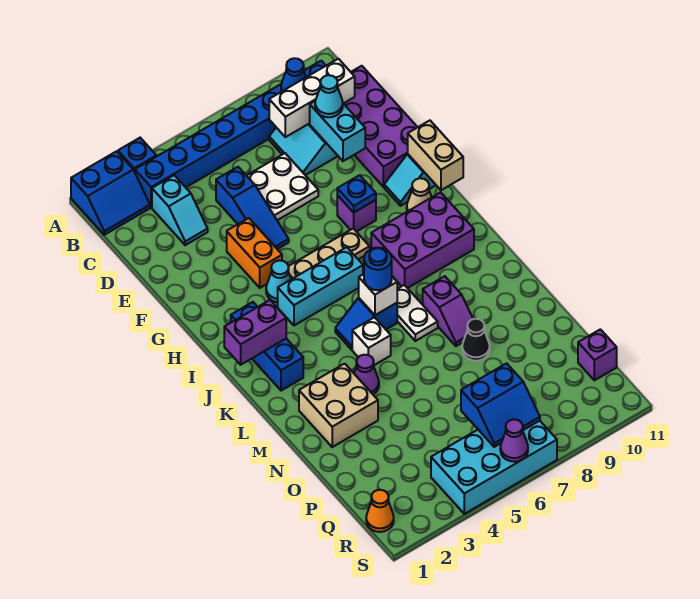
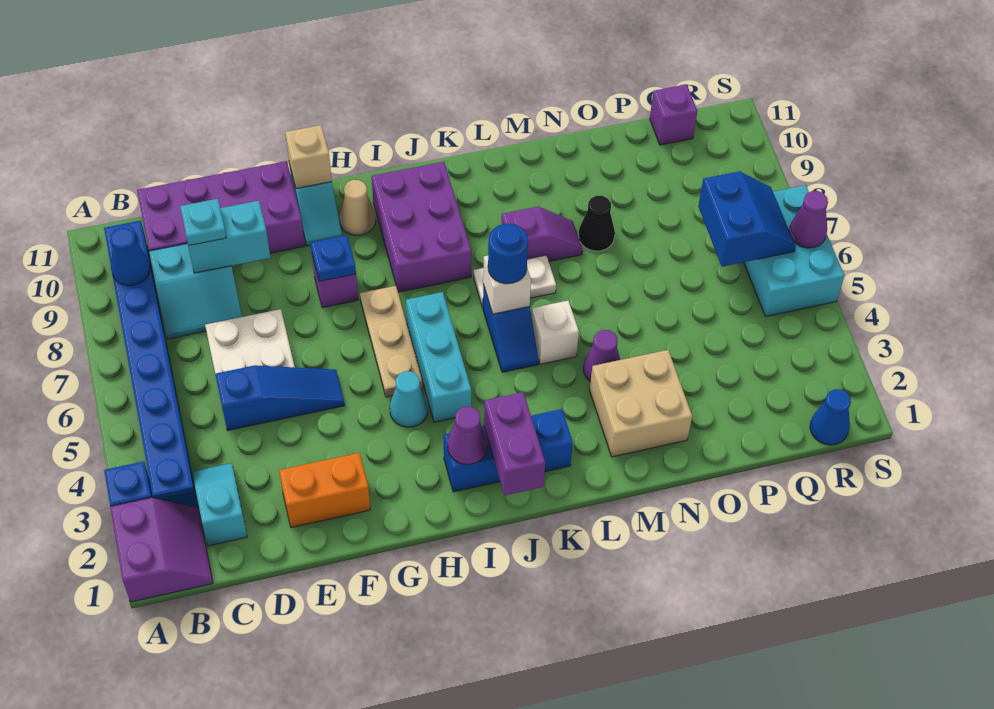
blue slope A1:B2 level 1 top A -> purple slope A1:B2 level 1 top A
cyan slope C3:D3 level 1 top C -> cyan slope C2:C3 level 1 top 2
white brick C8:C10 level 2 -> none
cyan cone D9 level 3 -> cyan plate D9 level 3
orange brick F4:G4 level 1 -> orange brick E2:F2 level 1
tan brick G11:H11 level 2 -> tan brick G11 level 2
none -> purple cone I2 level 2
orange cone R1 level 1 -> blue cone R1 level 1
cyan brick R4:S7 level 1 -> cyan brick R5:S7 level 1

